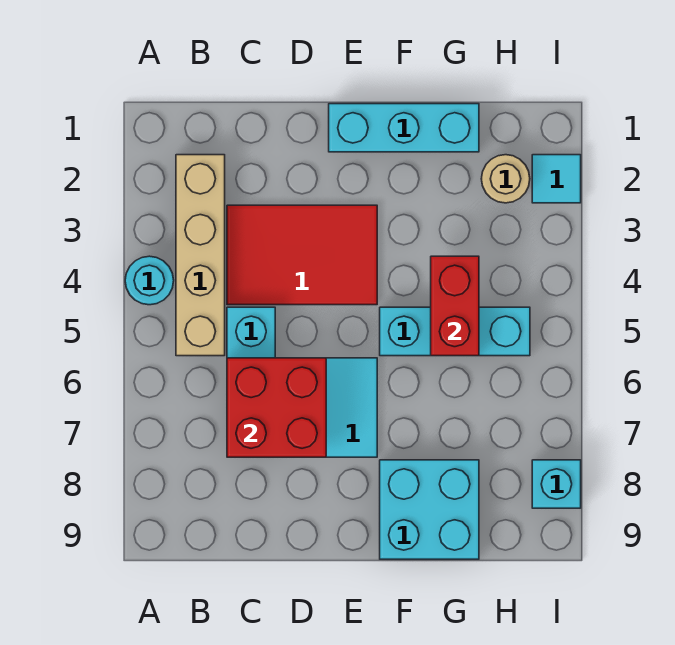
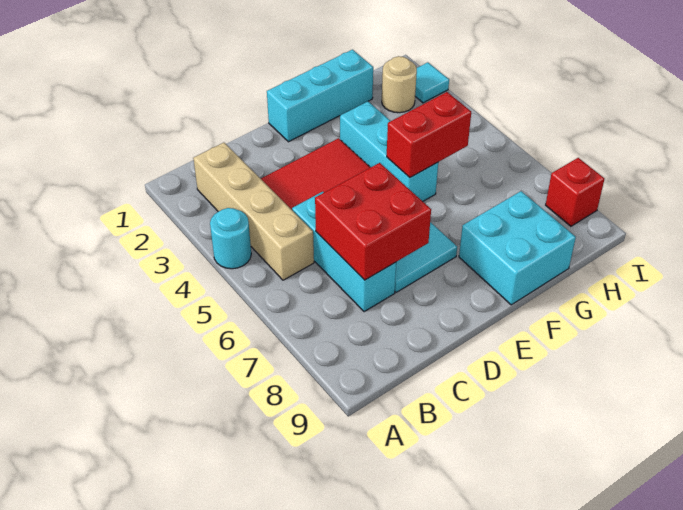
cyan brick F5:H5 level 1 -> cyan brick F3:F5 level 1
red brick G4:G5 level 2 -> red brick F5:G5 level 2
cyan brick I8 level 1 -> red brick I8 level 1

